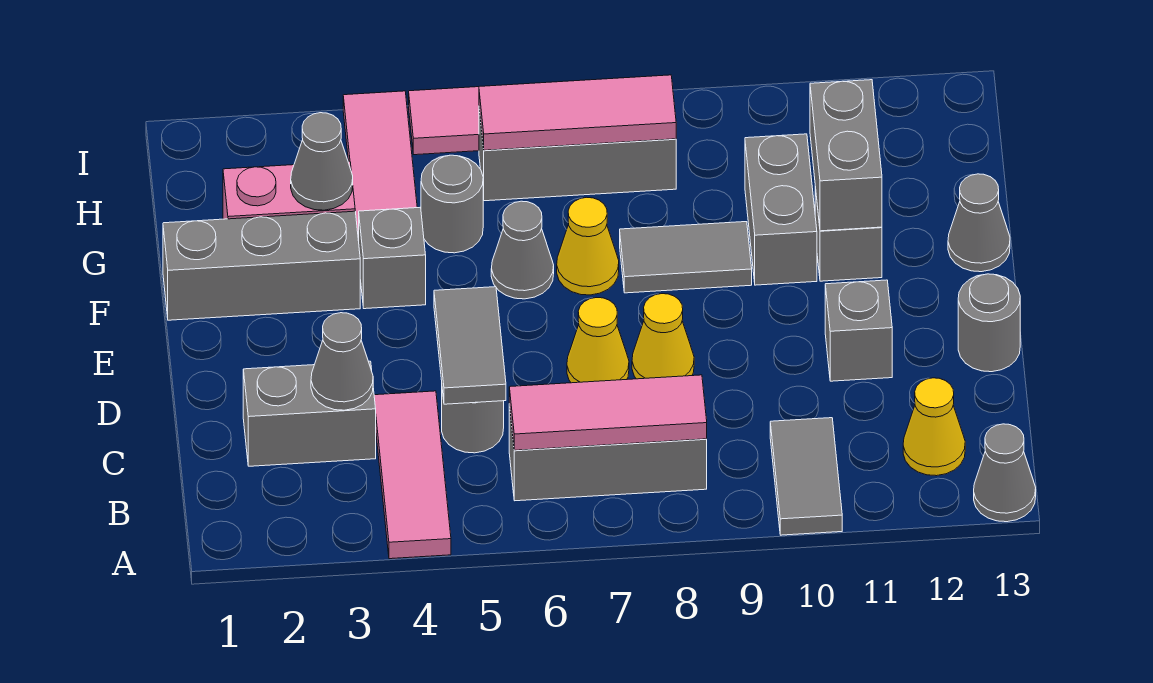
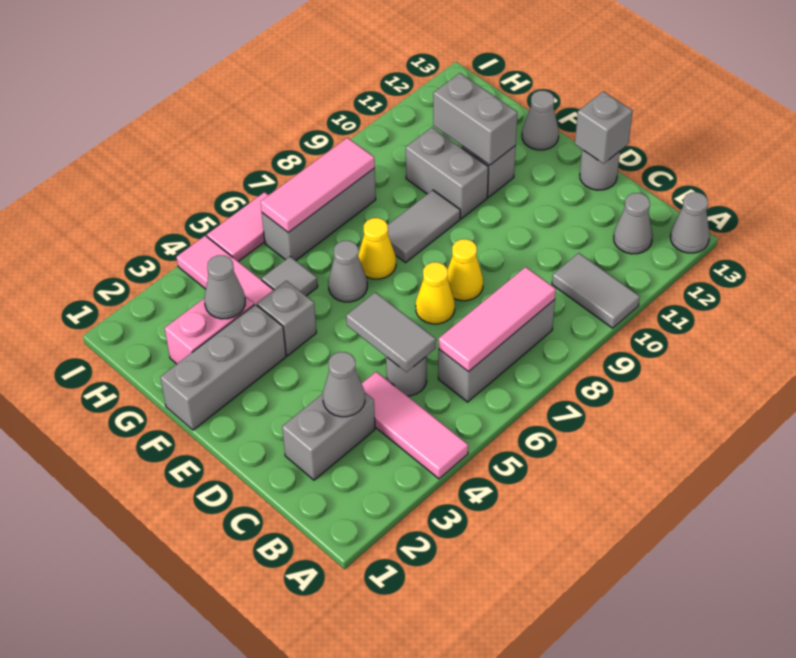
yellow cone B12 level 1 -> grey cone B12 level 1
grey brick D11 level 1 -> grey brick D13 level 2
grey round brick G5 level 1 -> grey tile G5 level 1

